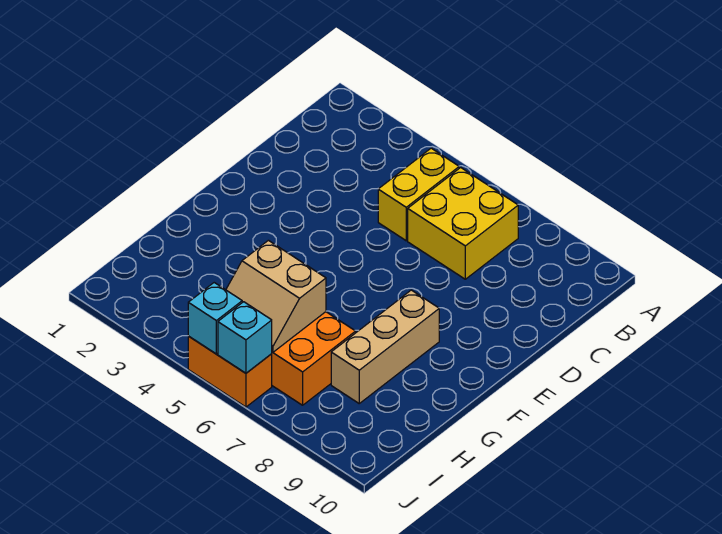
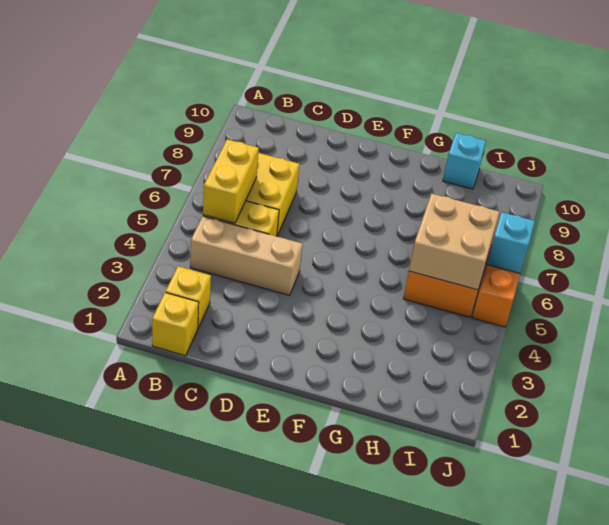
none -> yellow brick B1 level 1
none -> yellow brick B2 level 1
none -> yellow brick B5:B6 level 2
tan brick F8:H8 level 1 -> tan brick B4:D4 level 1
tan slope H5:I6 level 2 top H -> tan brick H5:I6 level 2
cyan brick J5 level 2 -> cyan brick H10 level 1

